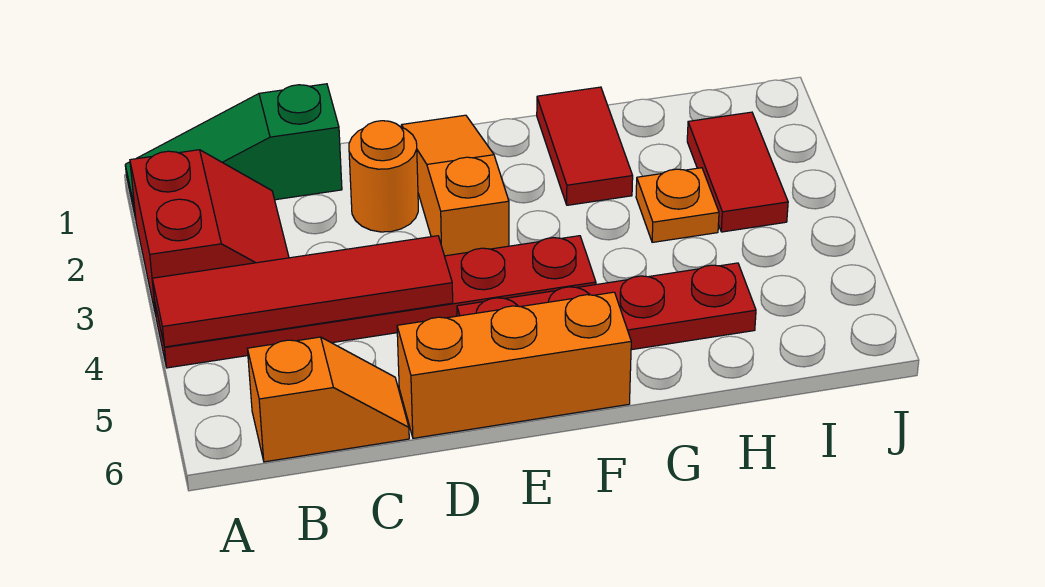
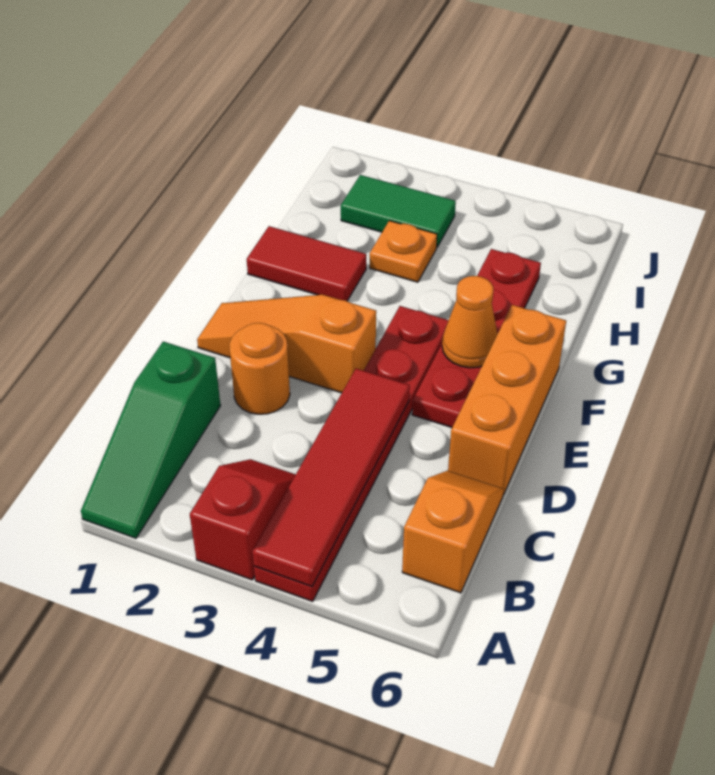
red slope A2:B3 level 1 top A -> red slope A3:B3 level 1 top A
none -> orange cone F5 level 2
red tile I2:I3 level 1 -> green tile I2:I3 level 1

